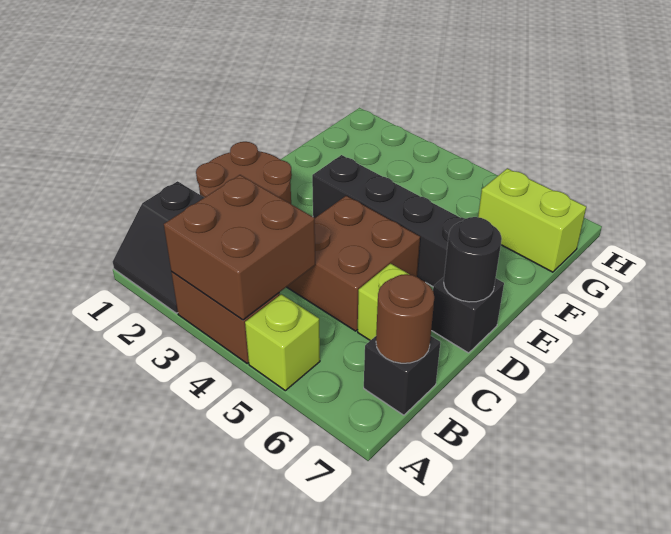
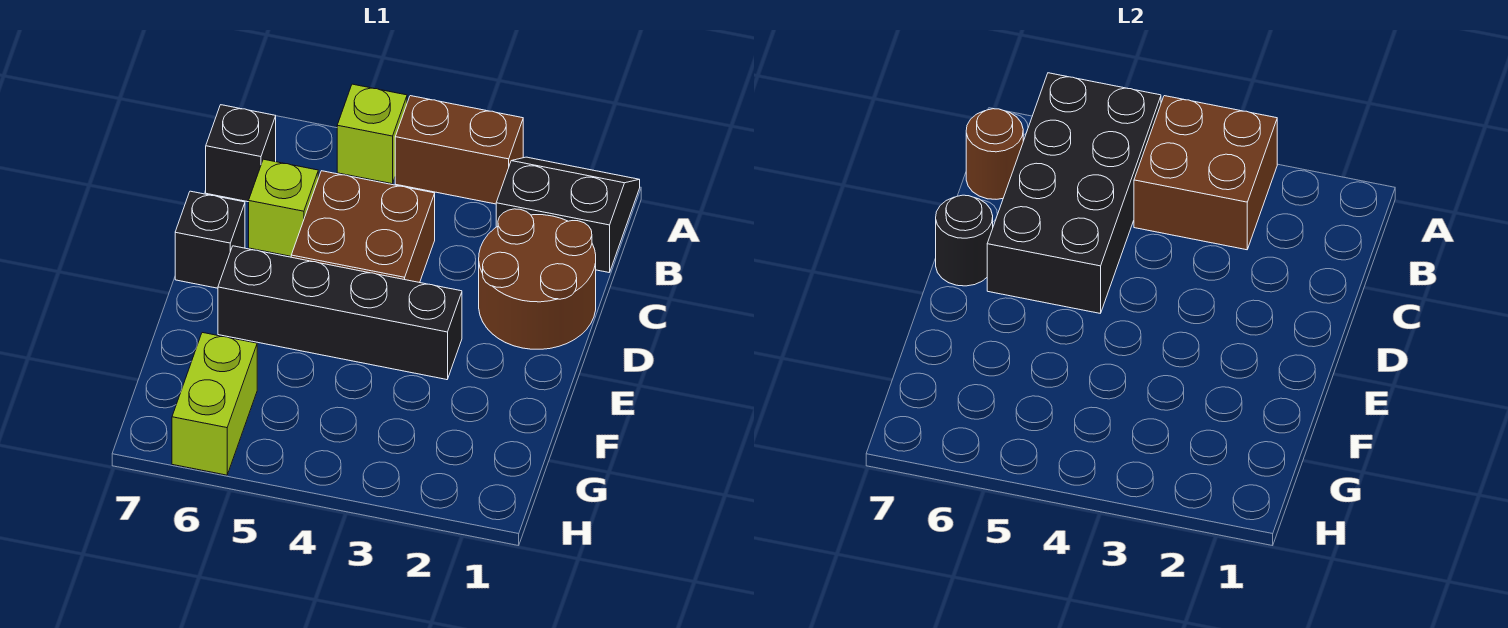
none -> black brick A5:D6 level 2
lime brick G6:G7 level 1 -> lime brick G6:H6 level 1

